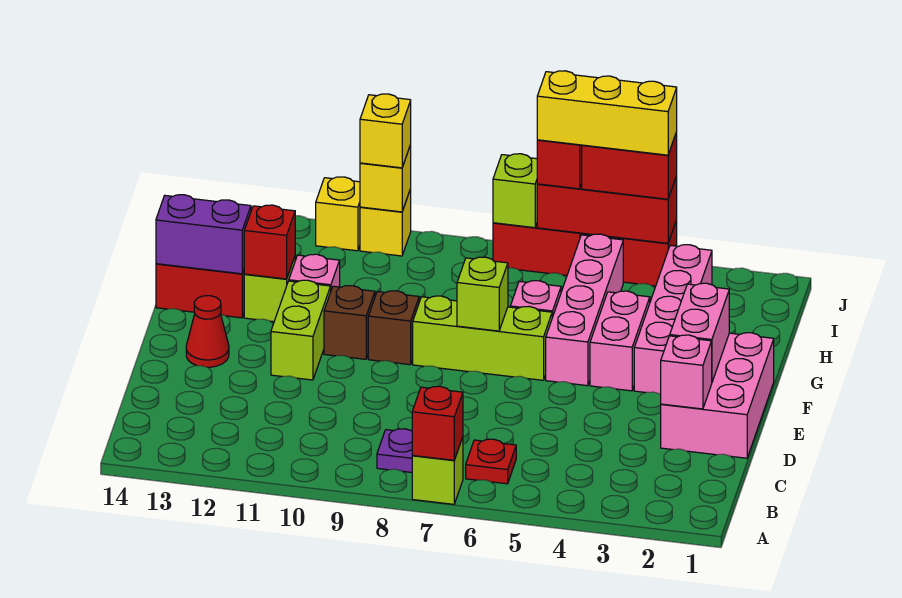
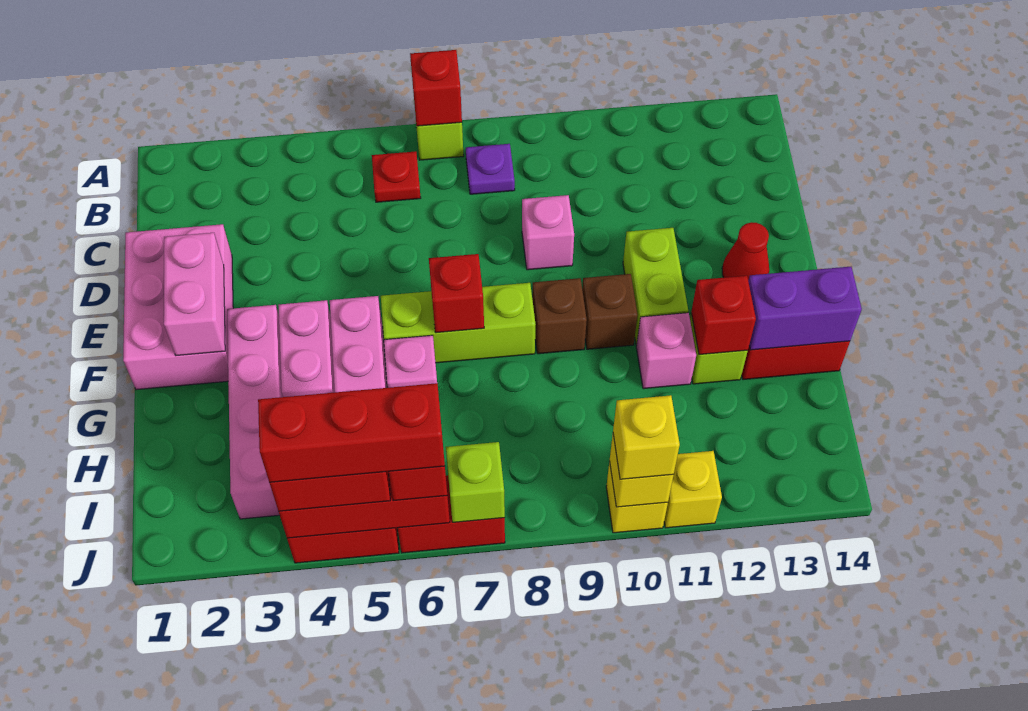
pink brick D2 level 2 -> pink brick D9 level 1
lime brick F7 level 2 -> red brick F7 level 2
yellow brick J4:J6 level 4 -> red brick J4:J6 level 4

